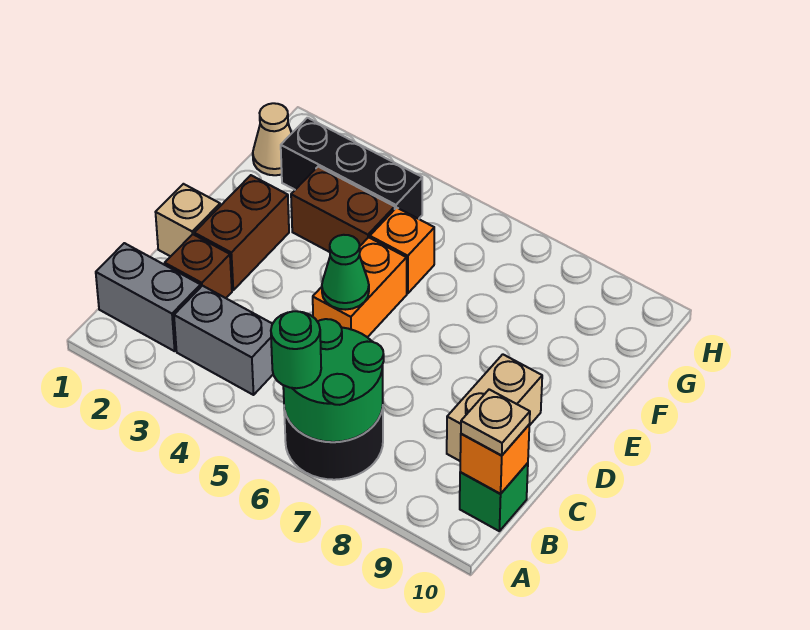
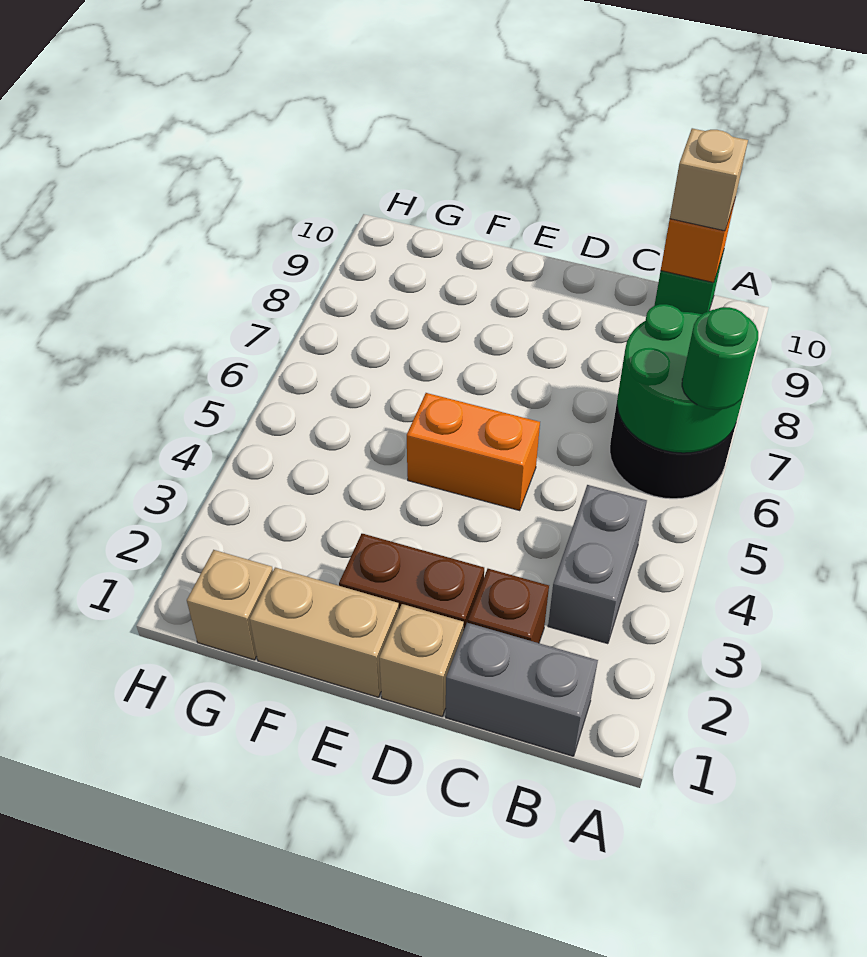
grey brick B1:B2 level 1 -> grey brick B1:C1 level 1
tan plate B10 level 3 -> tan brick B10 level 3
tan brick C9:D9 level 1 -> tan brick E1:F1 level 1
green cone D5 level 2 -> none
brown brick F3:F4 level 1 -> none
orange brick F5 level 1 -> none
tan cone G1 level 1 -> tan brick G1 level 1
black brick G2:G4 level 1 -> none

